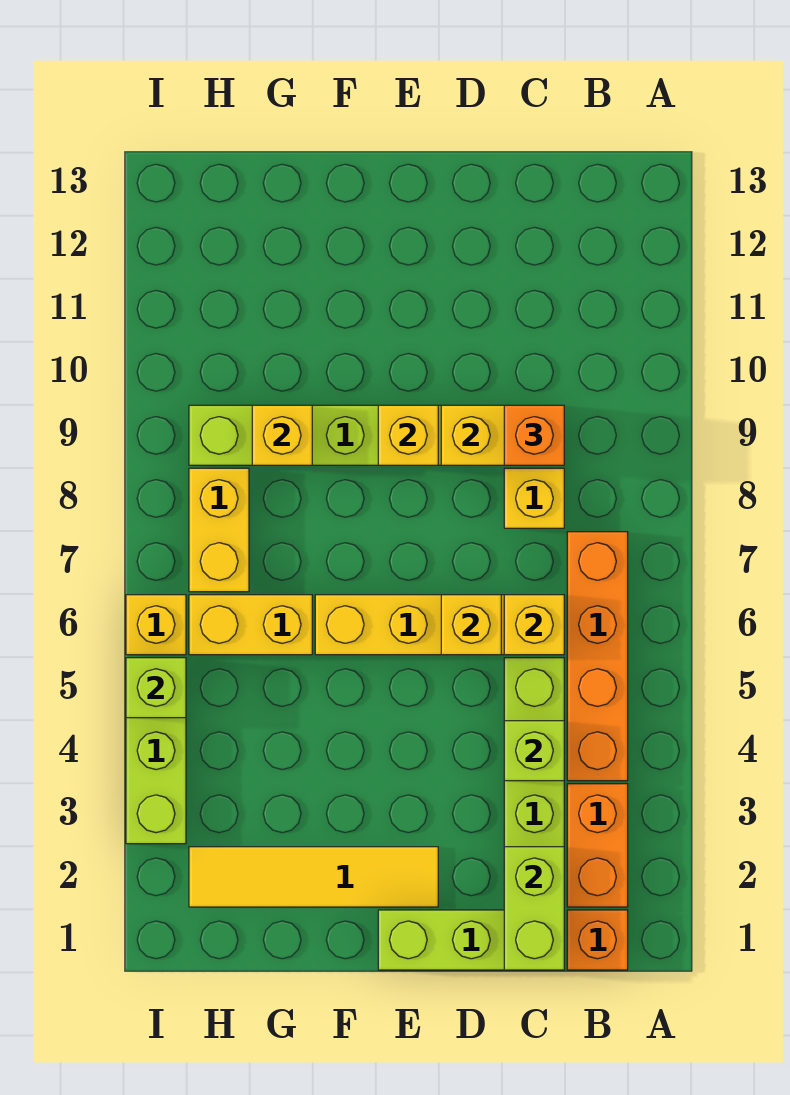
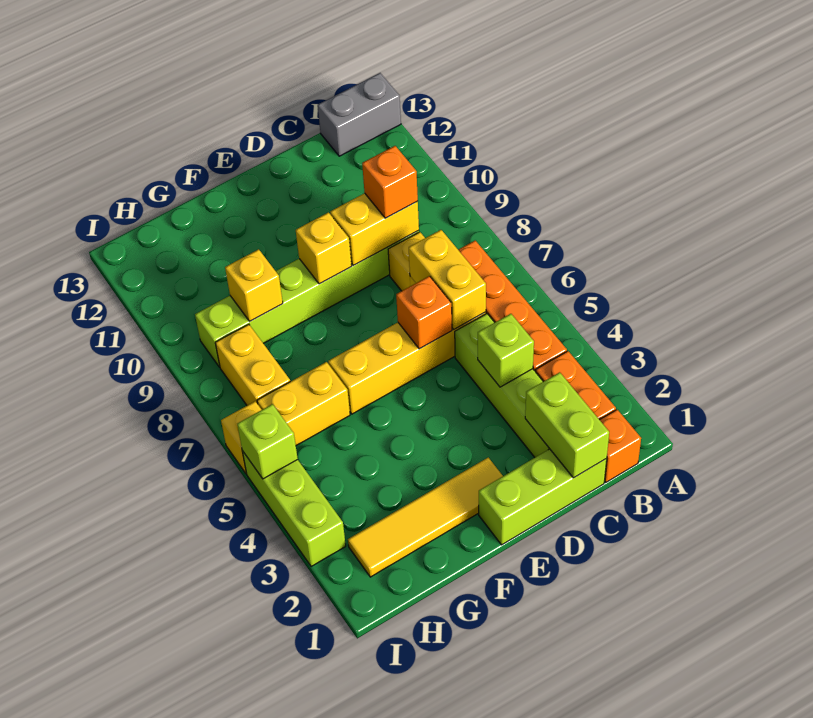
none -> grey brick A13:B13 level 1
yellow brick C6 level 2 -> yellow brick C6:C7 level 2
yellow brick D6 level 2 -> orange brick D6 level 2

